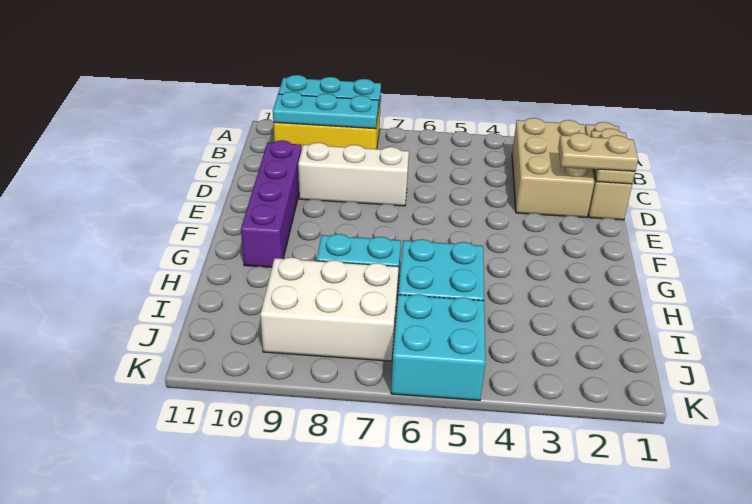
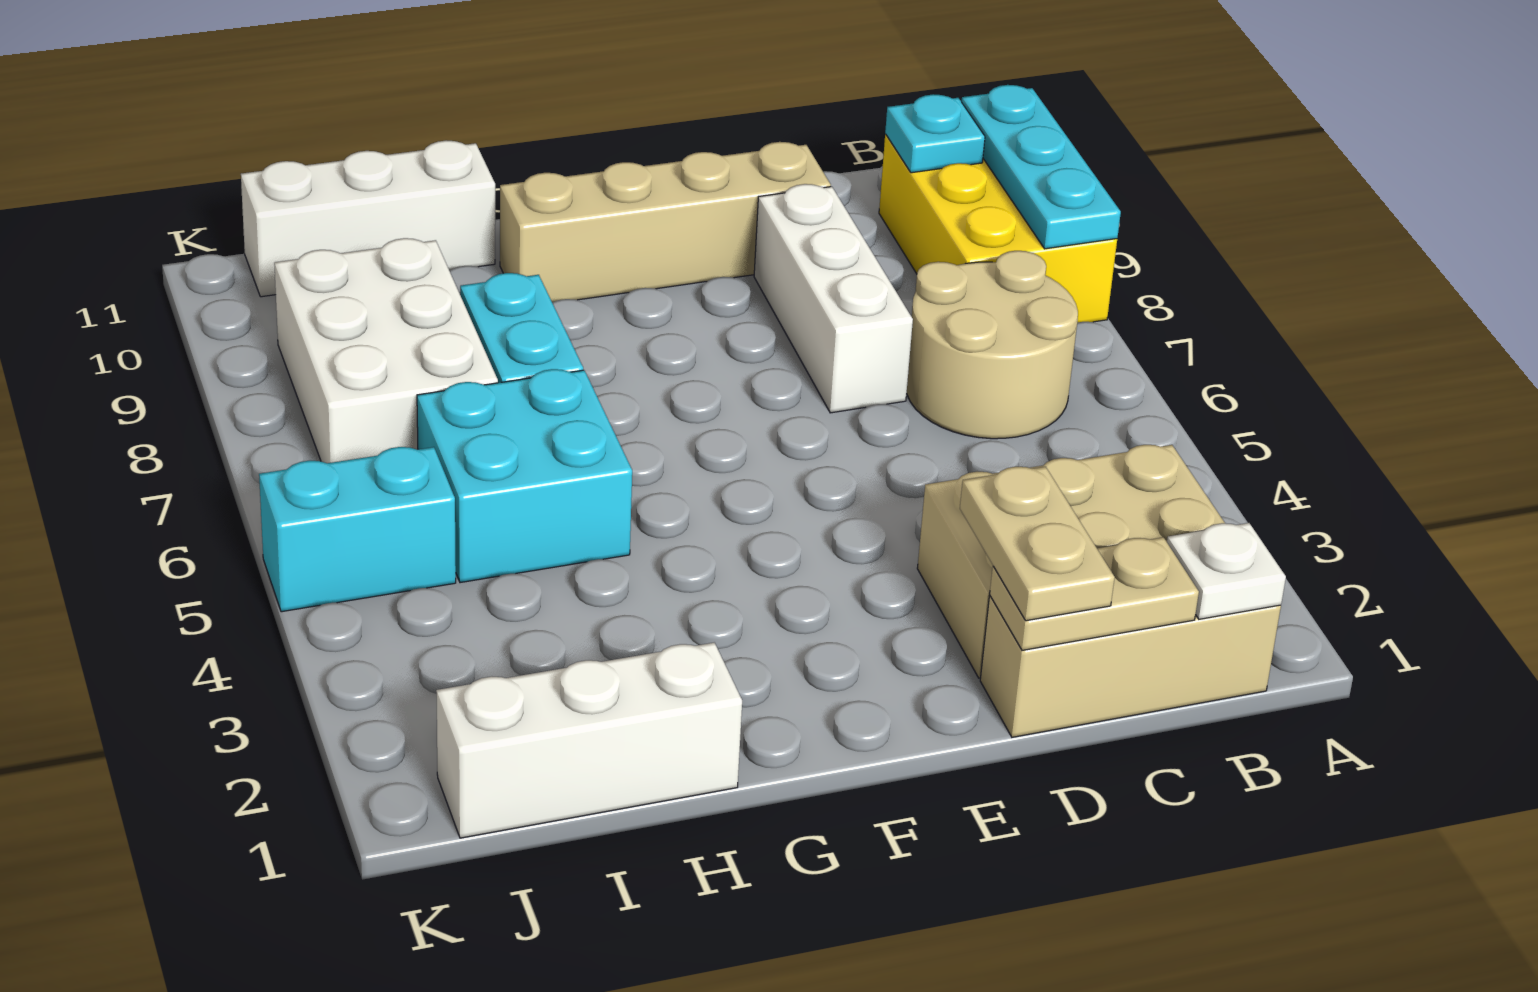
none -> white plate B1 level 2
none -> tan round brick B6:C7 level 1
cyan plate B8:B10 level 2 -> cyan plate B10 level 2
purple brick D10:G10 level 1 -> tan brick D10:G10 level 1
none -> white brick H1:J1 level 1
none -> white brick H11:J11 level 1
cyan brick J5:K6 level 1 -> cyan brick J5:K5 level 1

